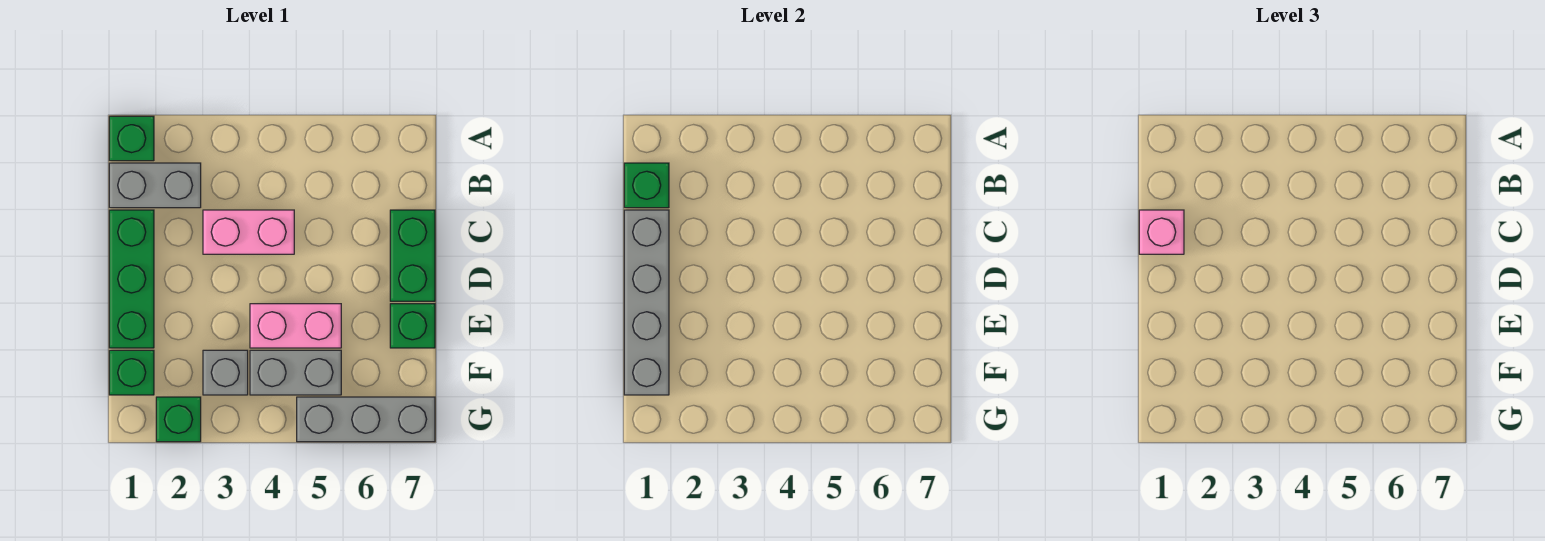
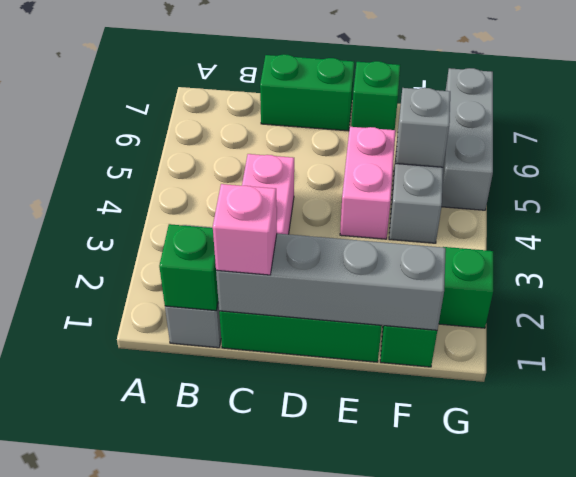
green brick A1 level 1 -> none
grey brick F3 level 1 -> grey brick F5 level 2

